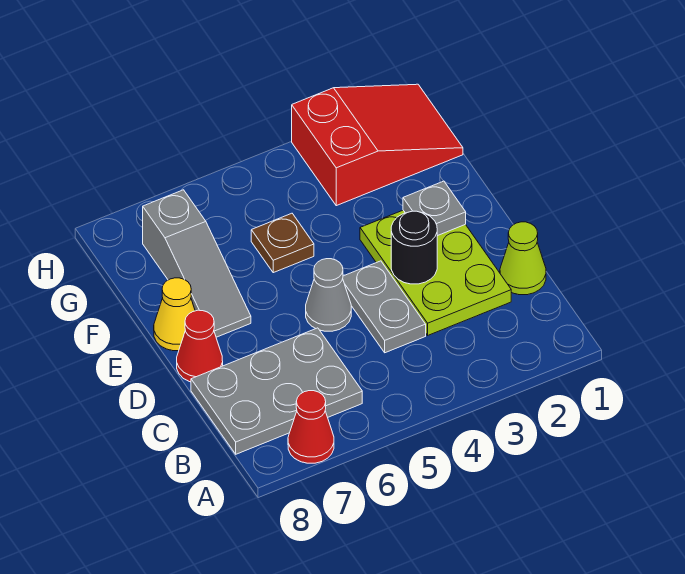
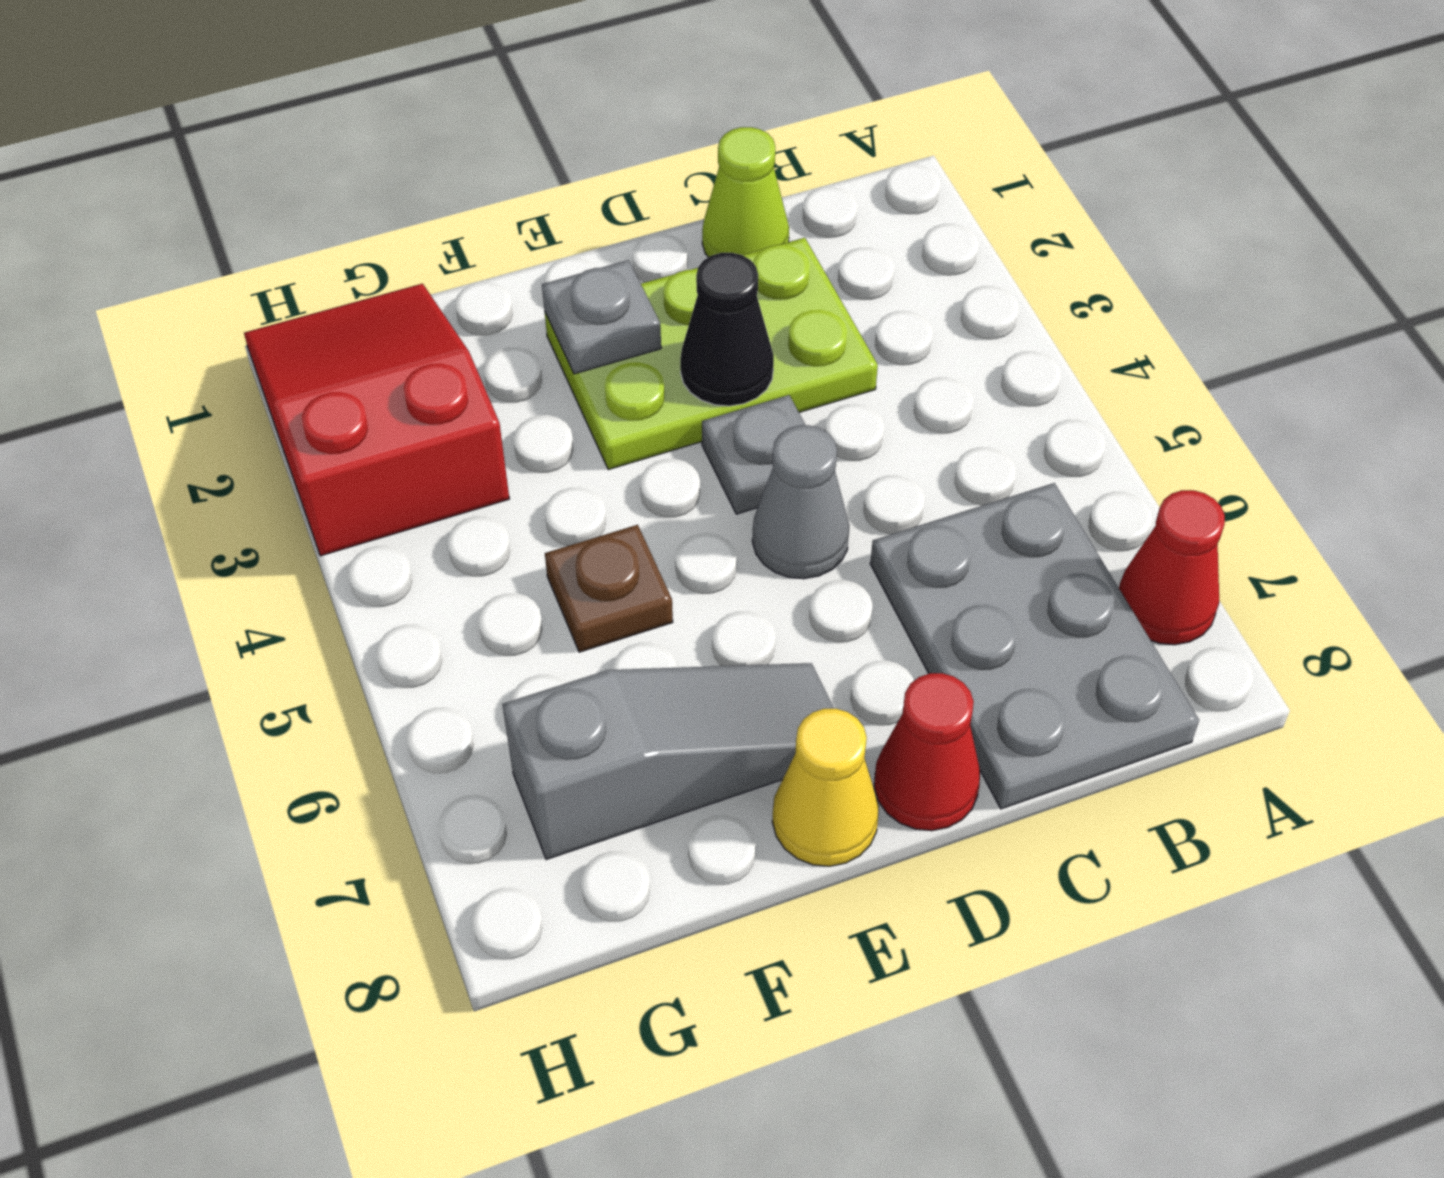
grey plate C4:D4 level 1 -> grey plate D4 level 1
black round brick D3 level 2 -> black cone D3 level 2

